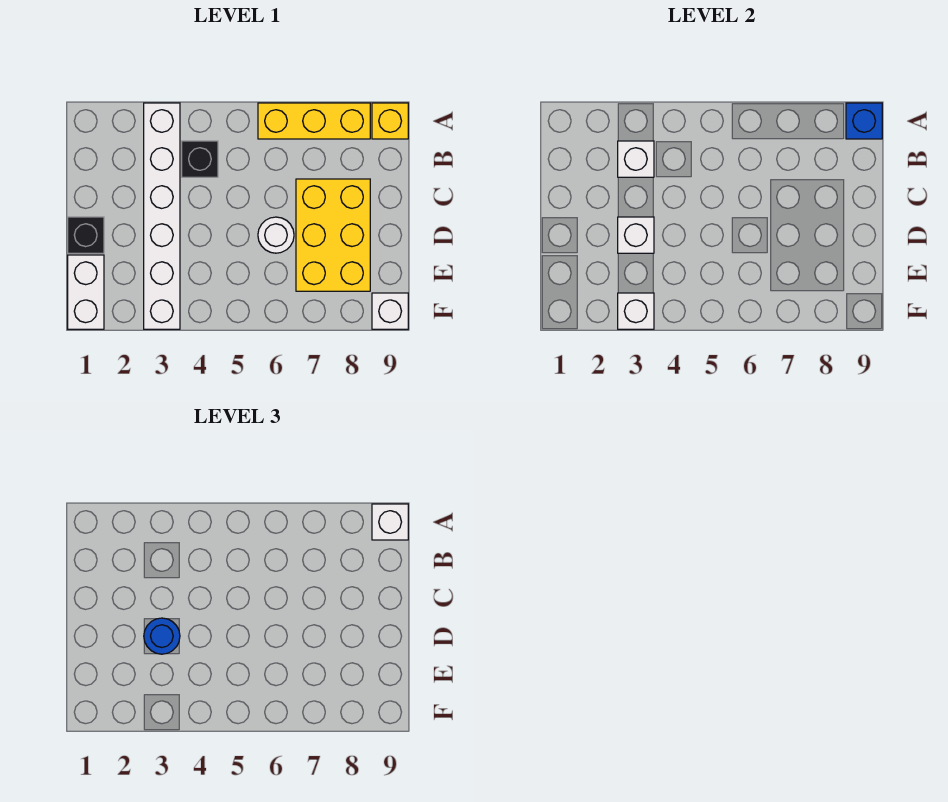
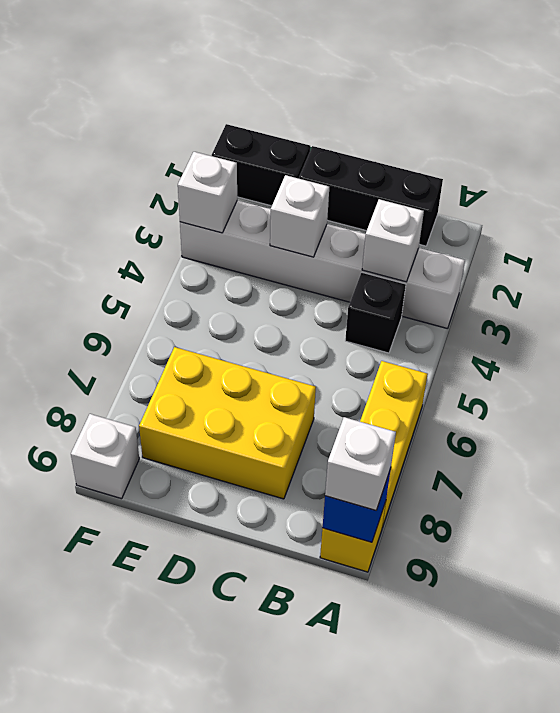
black brick D1 level 1 -> black brick B1:D1 level 1
blue round brick D3 level 3 -> none
white round brick D6 level 1 -> none
white brick E1:F1 level 1 -> black brick E1:F1 level 1

